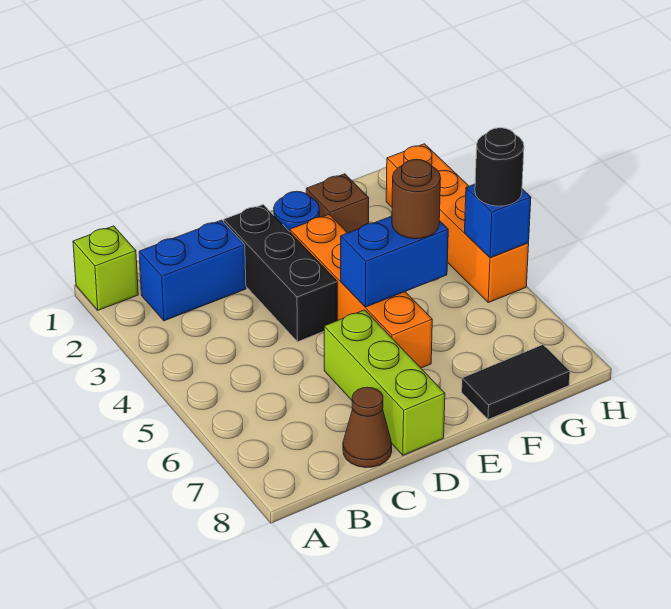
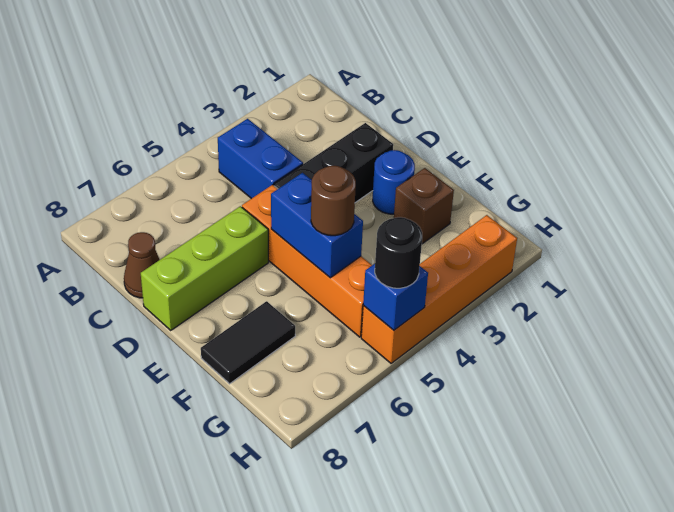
lime brick A1 level 1 -> none
blue brick B2:C2 level 1 -> blue brick B4:C4 level 1
orange brick E3:E6 level 1 -> orange brick D5:G5 level 1
black tile F8:G8 level 1 -> black tile F7:F8 level 1

